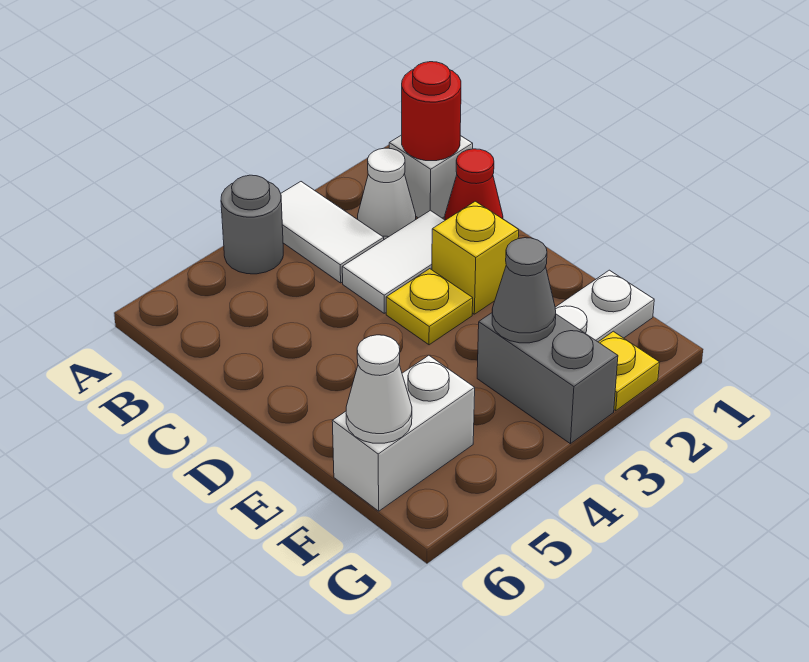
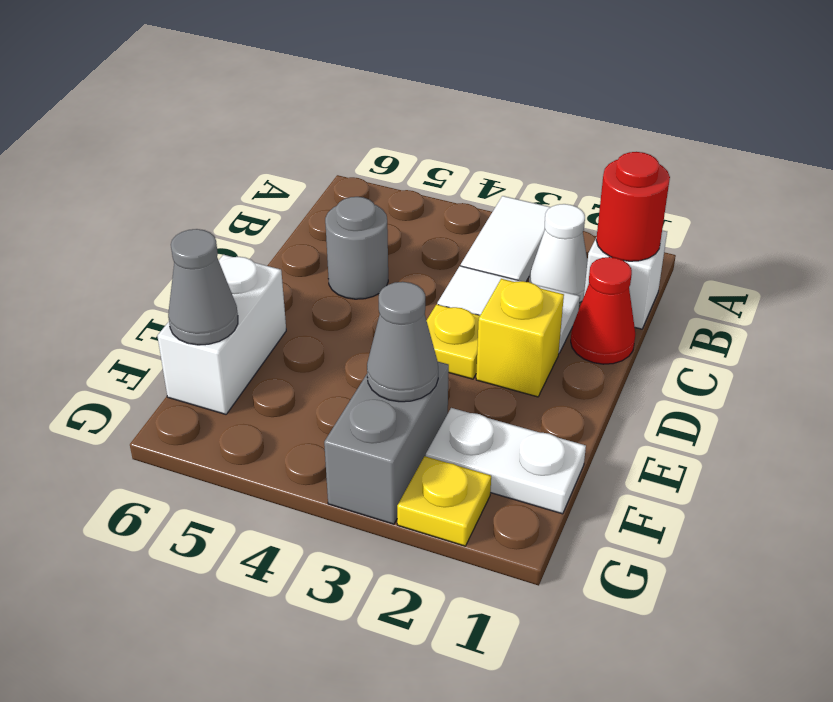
grey round brick A4 level 1 -> grey round brick C5 level 1
white brick F5:F6 level 1 -> white brick E6:F6 level 1
white cone F6 level 2 -> grey cone F6 level 2

